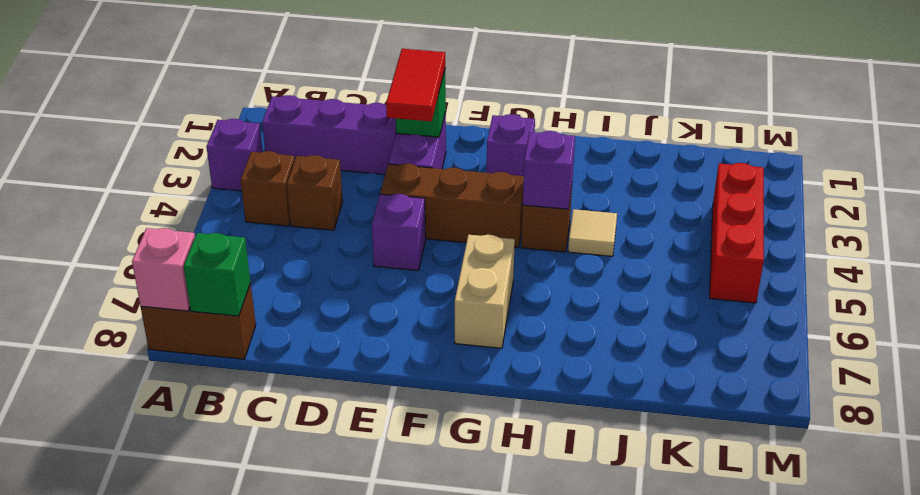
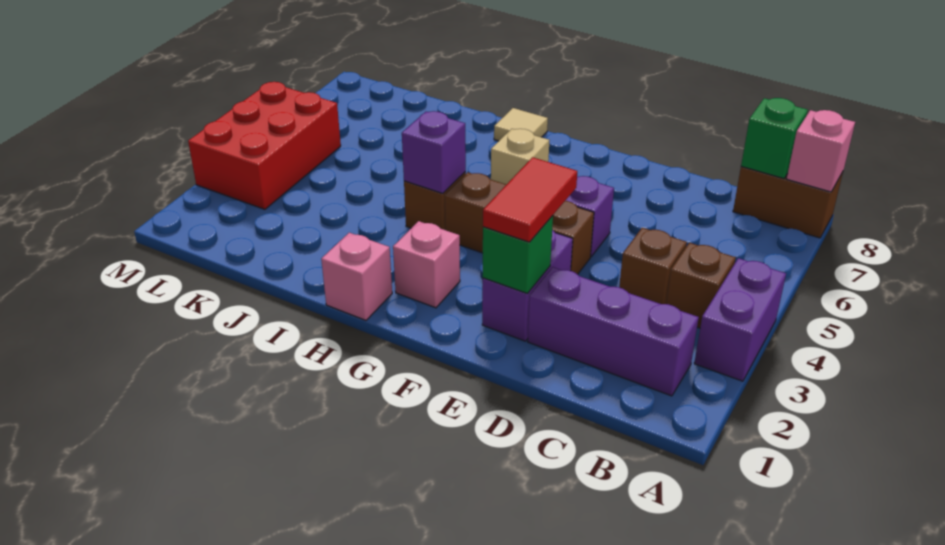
purple brick A3 level 1 -> purple brick A3:A4 level 1
purple brick G2 level 1 -> pink brick G2 level 1
tan brick G6:G7 level 1 -> tan brick G6 level 1
none -> pink brick H1 level 1
tan tile I4 level 1 -> tan tile H8 level 1
red brick L3:L5 level 1 -> red brick L3:M5 level 1

